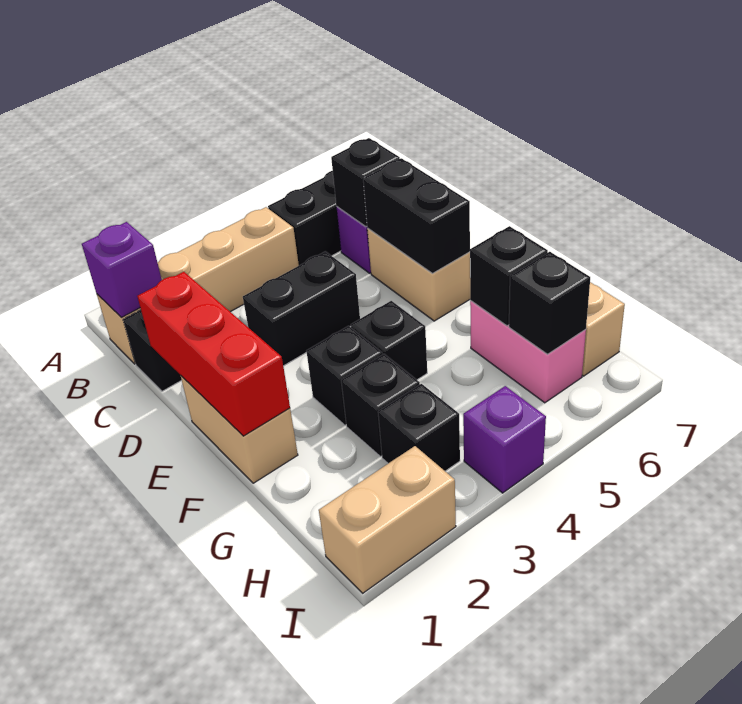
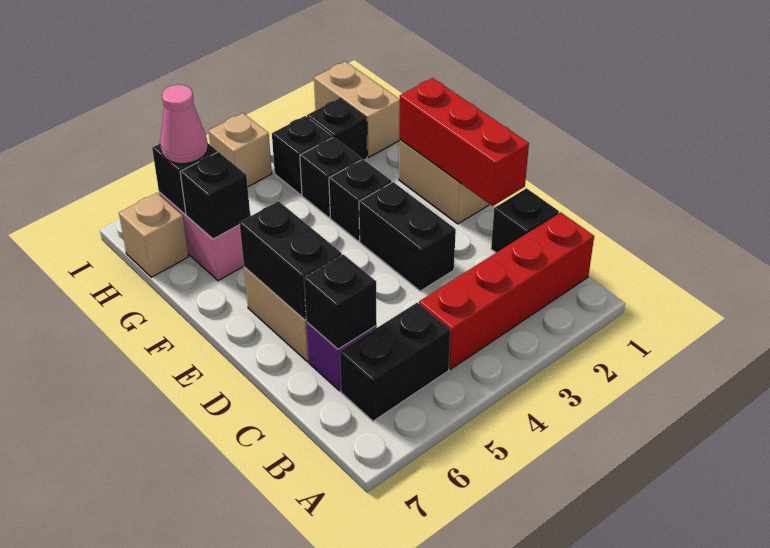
tan brick B1:B4 level 1 -> red brick B1:B4 level 1
purple brick B1 level 2 -> none
black brick D3:D4 level 1 -> black brick D3:E3 level 1
black brick F4 level 1 -> black brick H2 level 1
none -> pink cone H6 level 3
tan brick I1:I2 level 1 -> tan brick H1:I1 level 1
purple brick I4 level 1 -> tan brick I4 level 1

